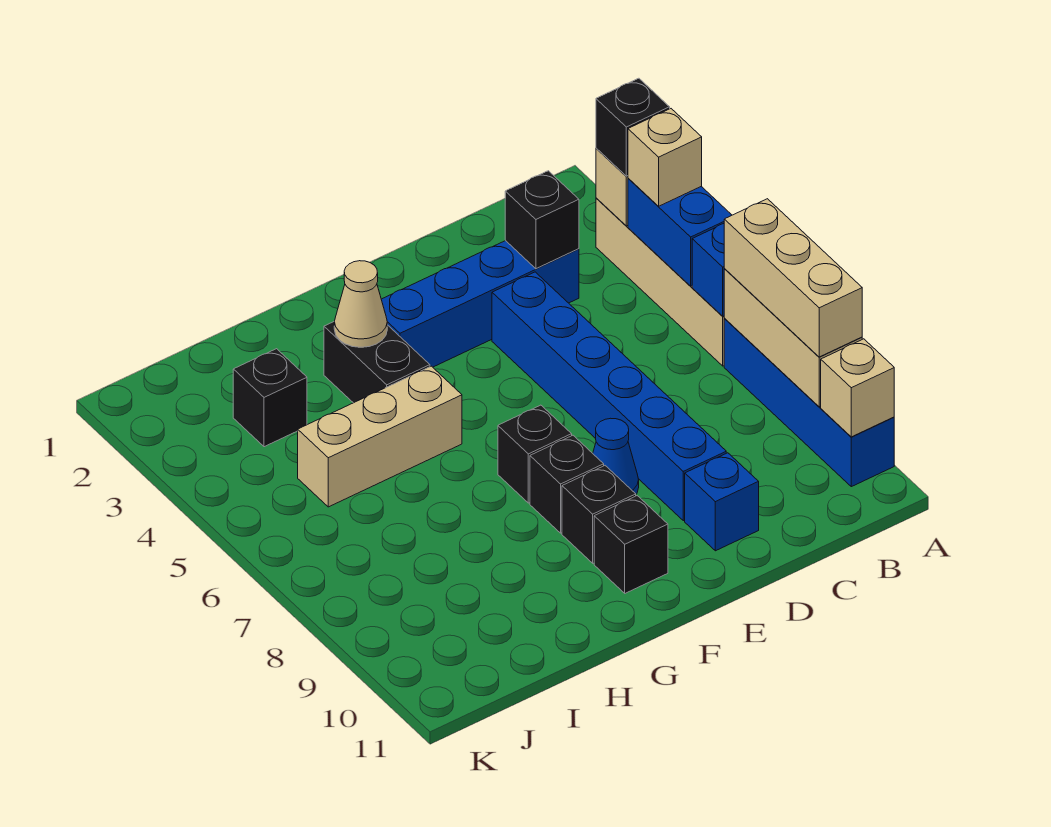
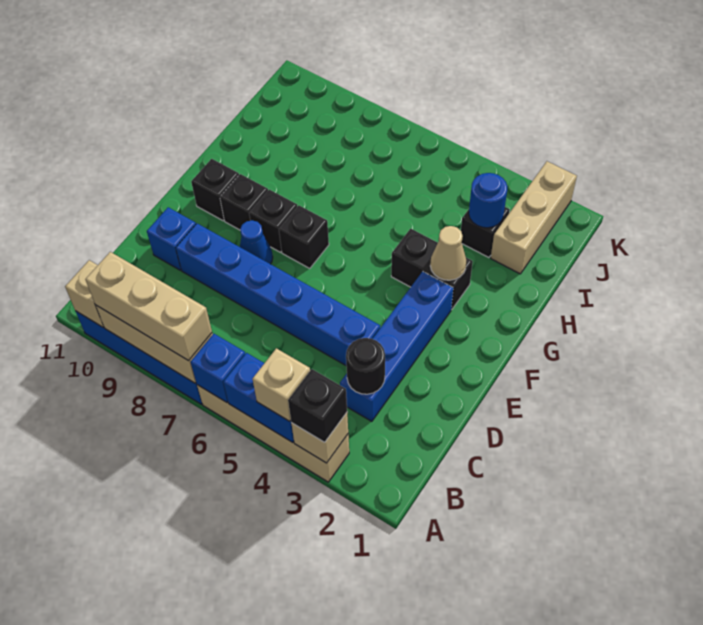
black brick C3 level 2 -> black round brick C3 level 2
tan brick G5:I5 level 1 -> tan brick I2:K2 level 1
none -> blue round brick I3 level 2

